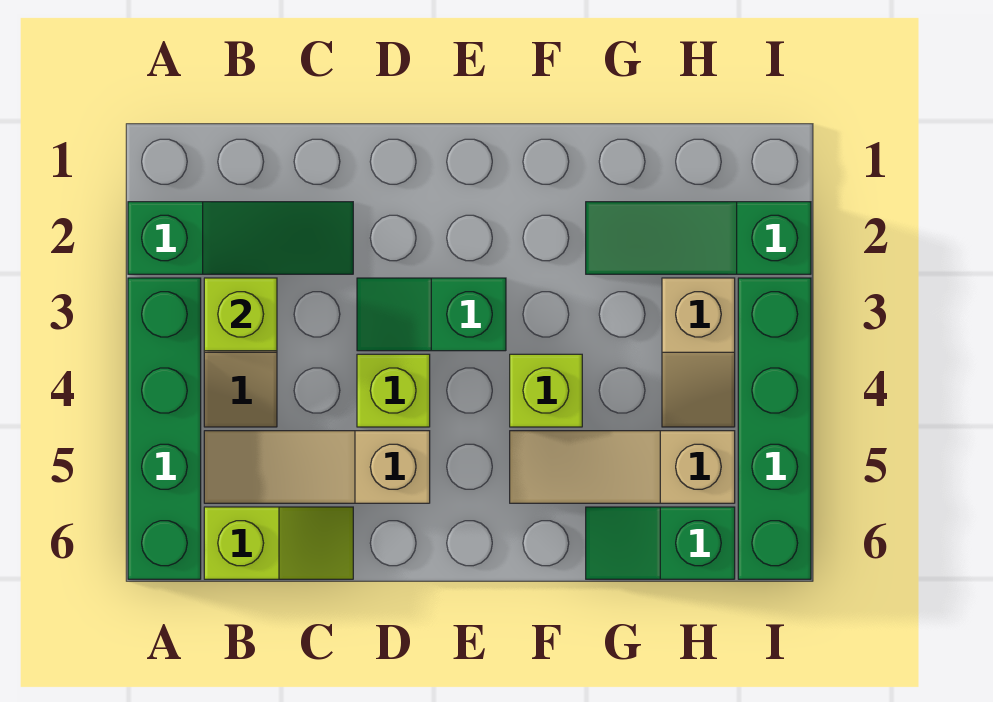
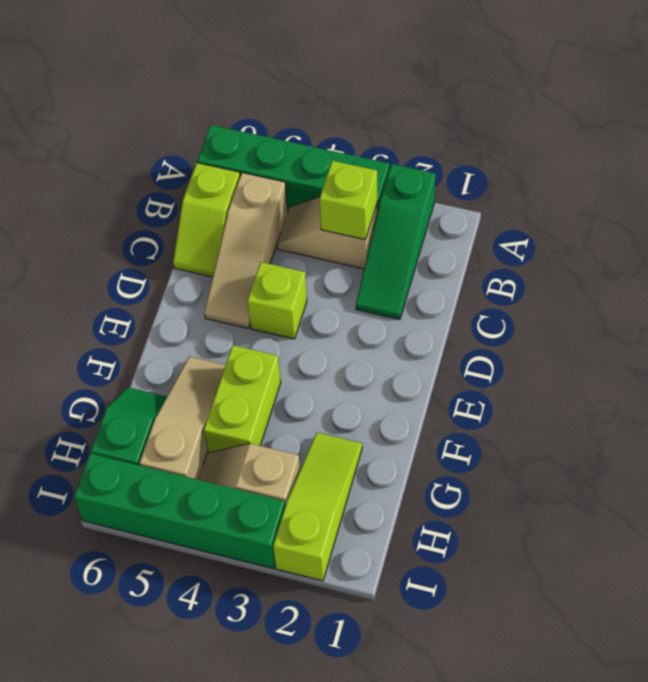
tan slope B5:D5 level 1 top D -> tan slope B5:D5 level 1 top B
green slope D3:E3 level 1 top E -> none
lime brick F4 level 1 -> lime brick F4:G4 level 1
green slope G2:I2 level 1 top I -> lime slope G2:I2 level 1 top I

